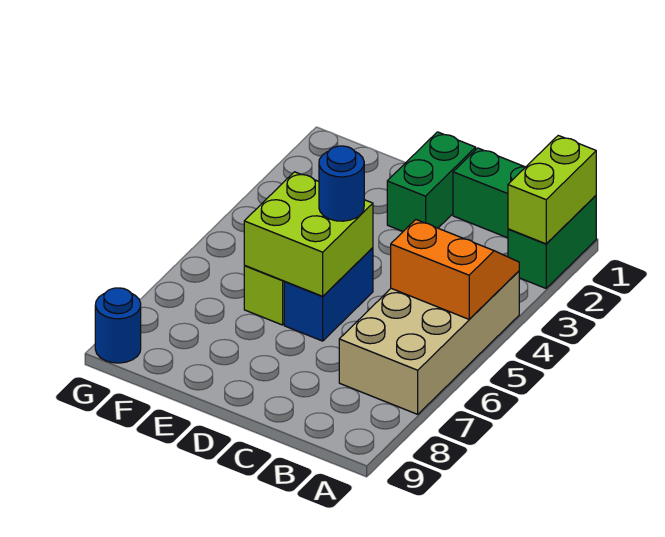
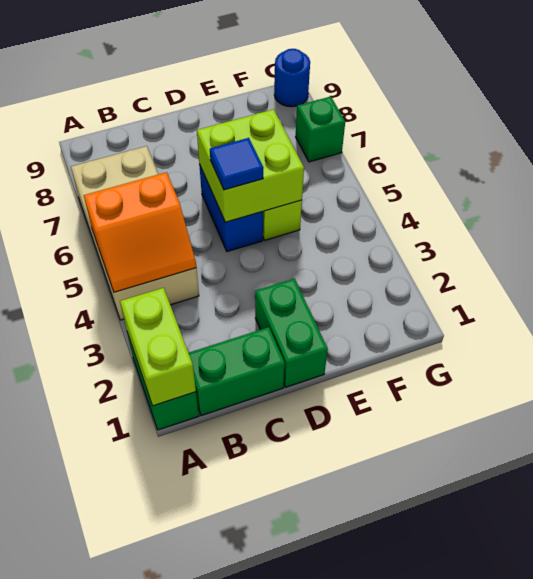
blue round brick D5 level 3 -> blue tile D5 level 3
none -> green brick G7 level 1

